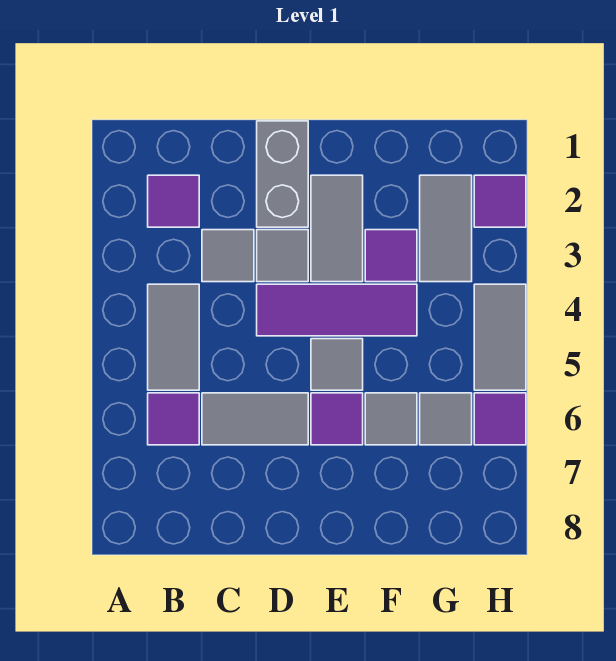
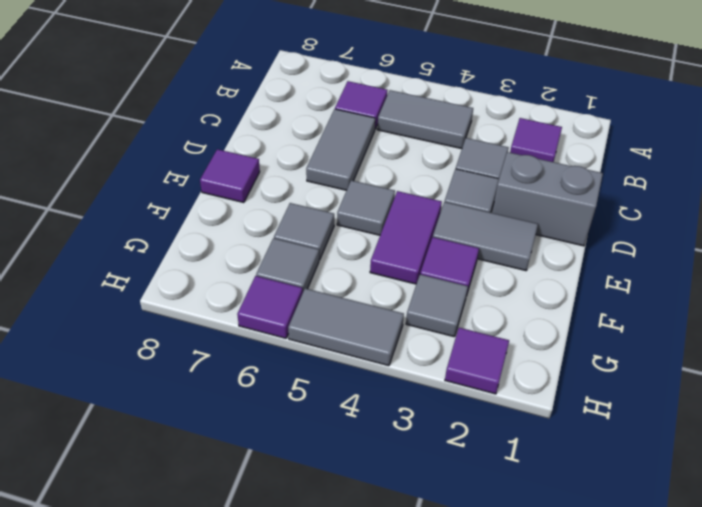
purple tile D4:F4 level 1 -> purple tile E4:F4 level 1
purple tile E6 level 1 -> purple tile E8 level 1
grey tile G2:G3 level 1 -> grey tile G3 level 1

